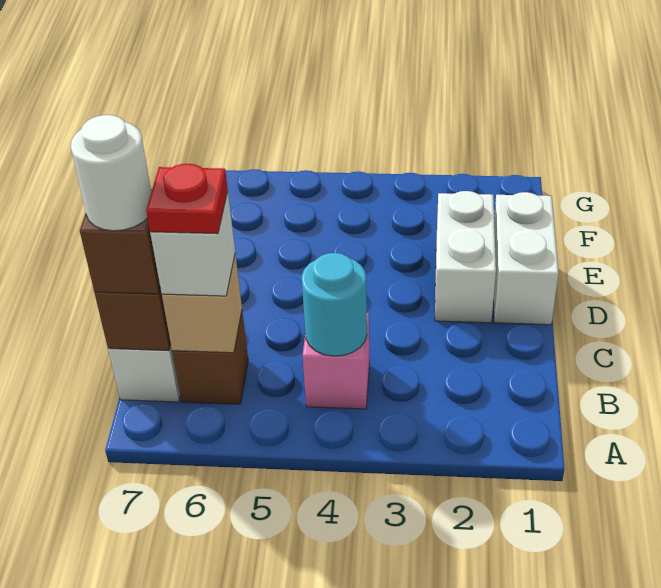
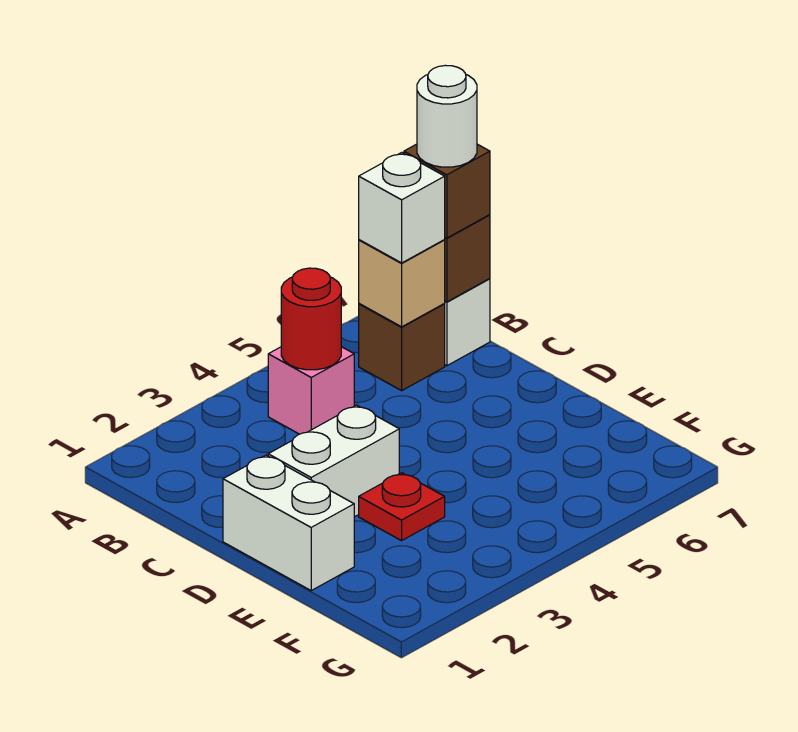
cyan round brick B4 level 2 -> red round brick B4 level 2
red plate B6 level 4 -> red plate E3 level 1
white brick D2:E2 level 1 -> white brick D2:D3 level 1

